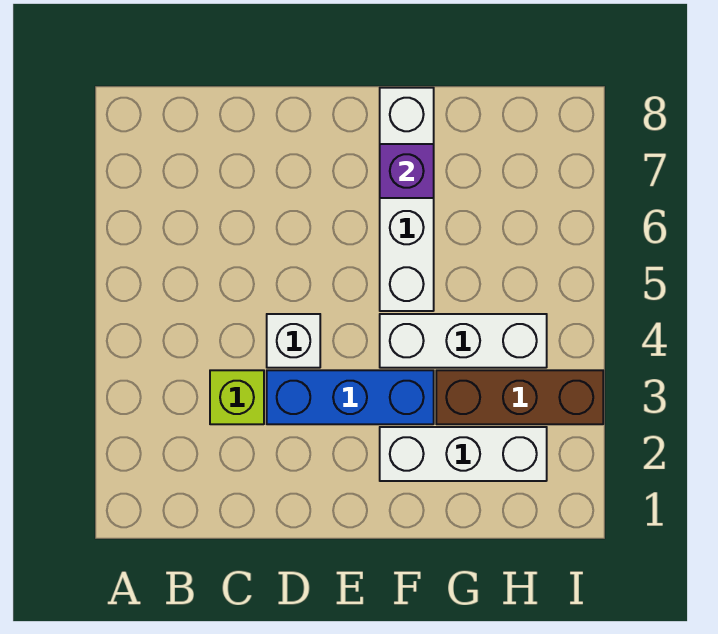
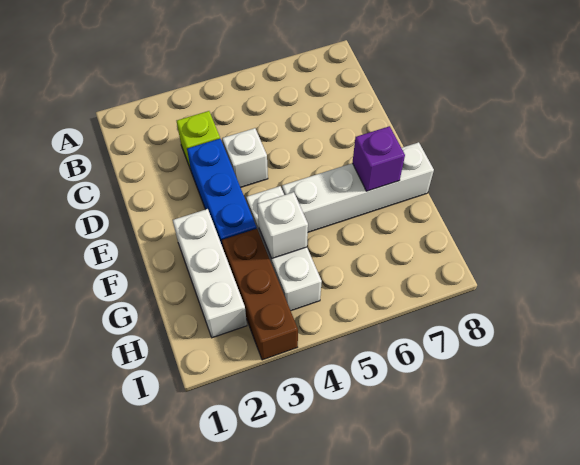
none -> white brick G4 level 2

